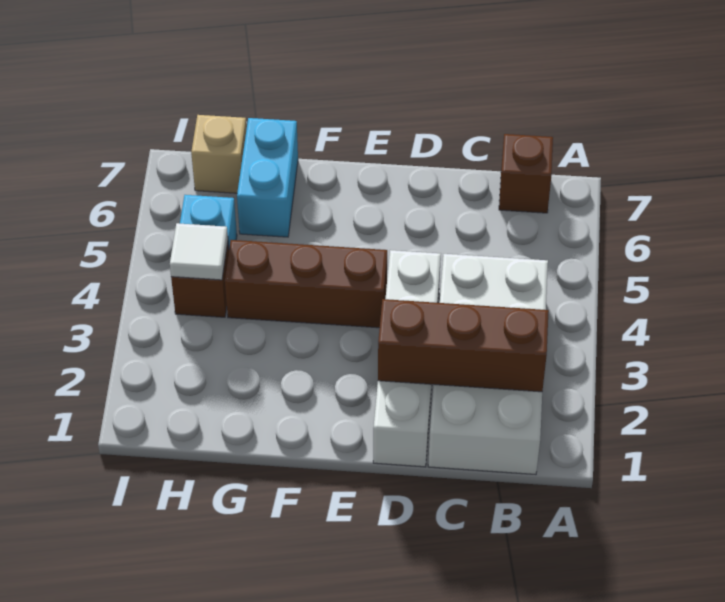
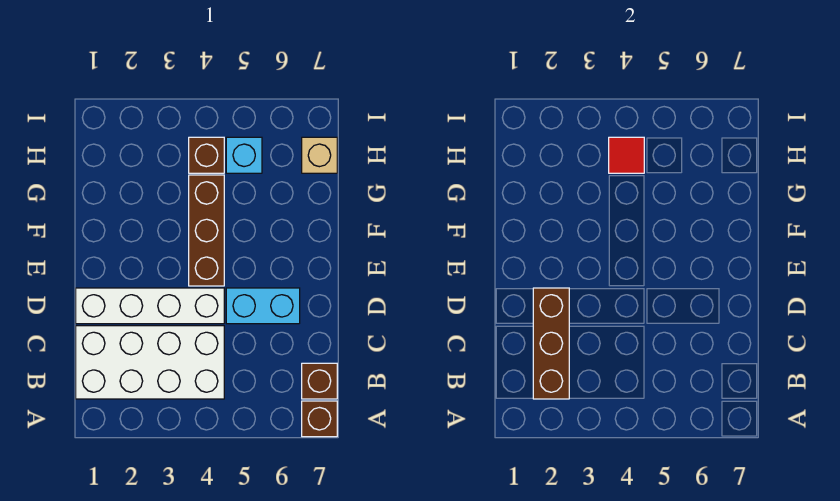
none -> brown brick A7 level 1
cyan brick G6:G7 level 1 -> cyan brick D5:D6 level 1
white tile H4 level 2 -> red tile H4 level 2

